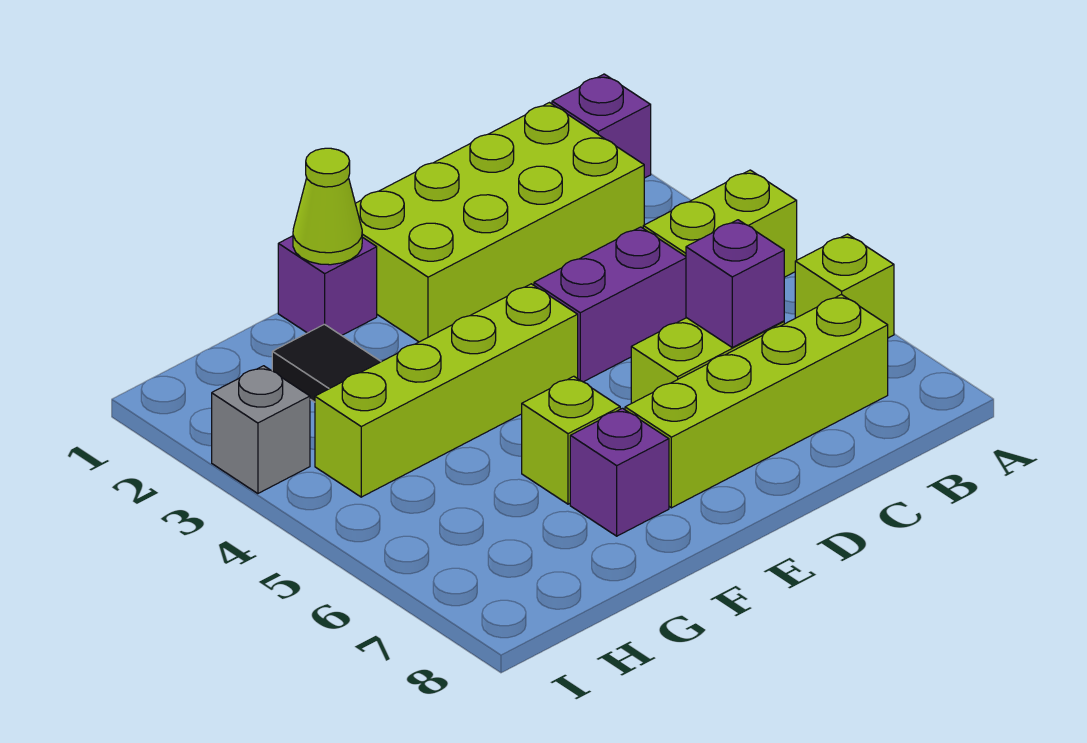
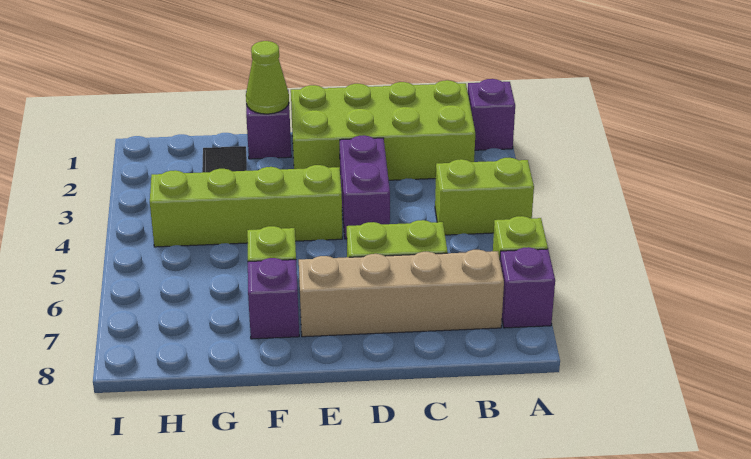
lime brick B7:E7 level 1 -> tan brick B7:E7 level 1
purple brick C4:D4 level 1 -> purple brick D3:D4 level 1
purple brick C6 level 2 -> purple brick A7 level 1
grey brick I3 level 1 -> none

